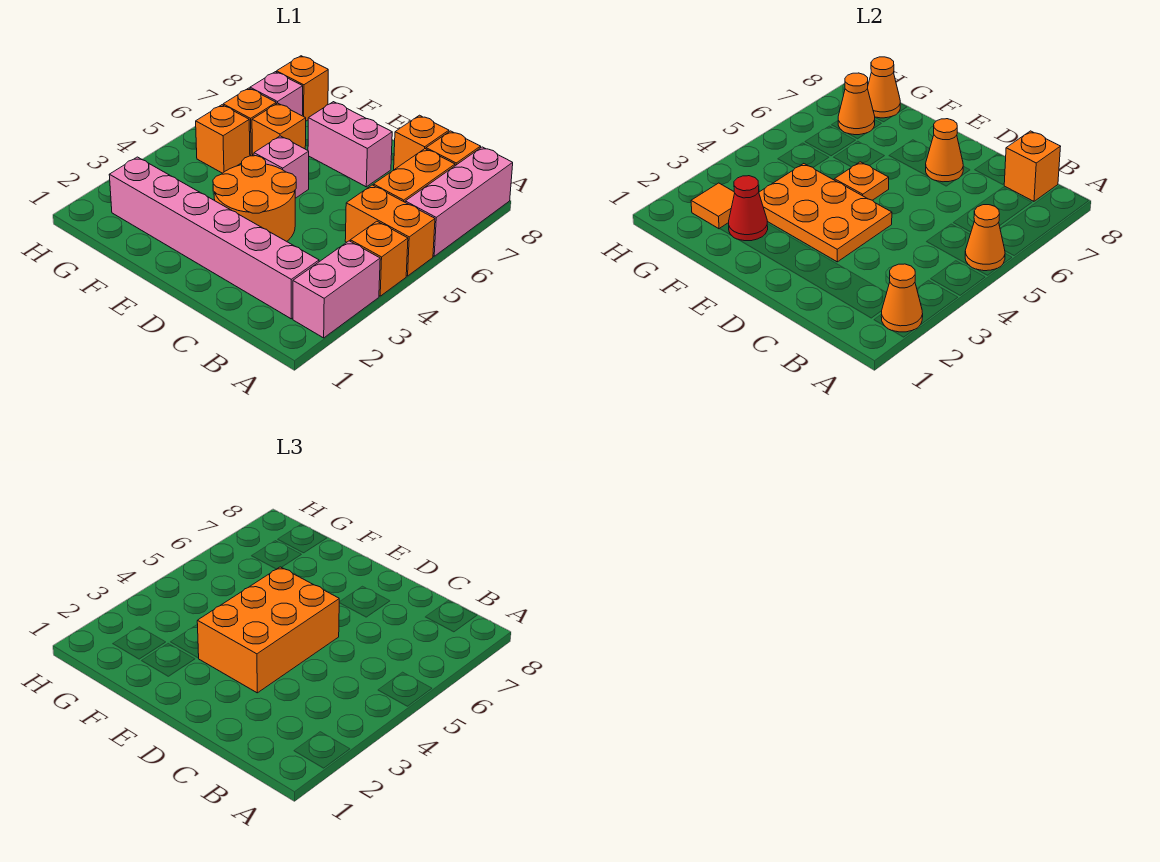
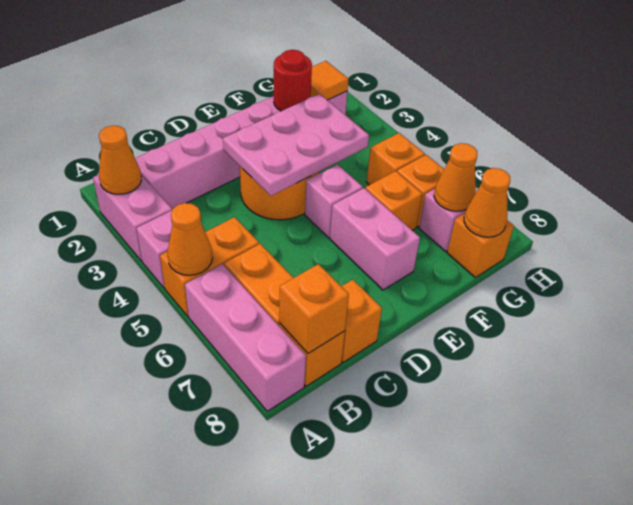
orange brick A4 level 1 -> pink brick A4 level 1
orange plate D3:F4 level 2 -> pink plate D3:F4 level 2
orange brick D3:E5 level 3 -> none
pink brick D7:E7 level 1 -> pink brick E6:E7 level 1
orange cone D7 level 2 -> none
orange plate E5 level 2 -> none
red cone F2 level 2 -> red round brick F2 level 2

